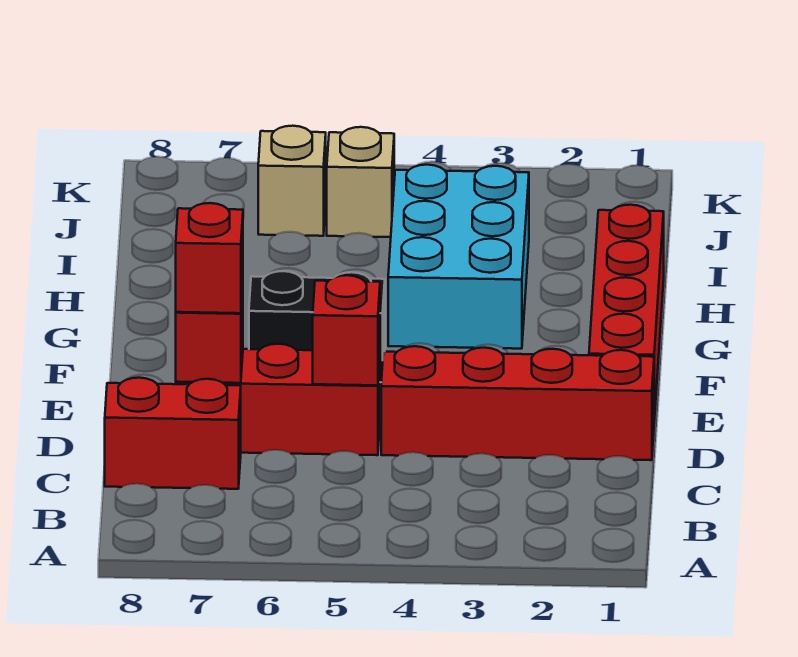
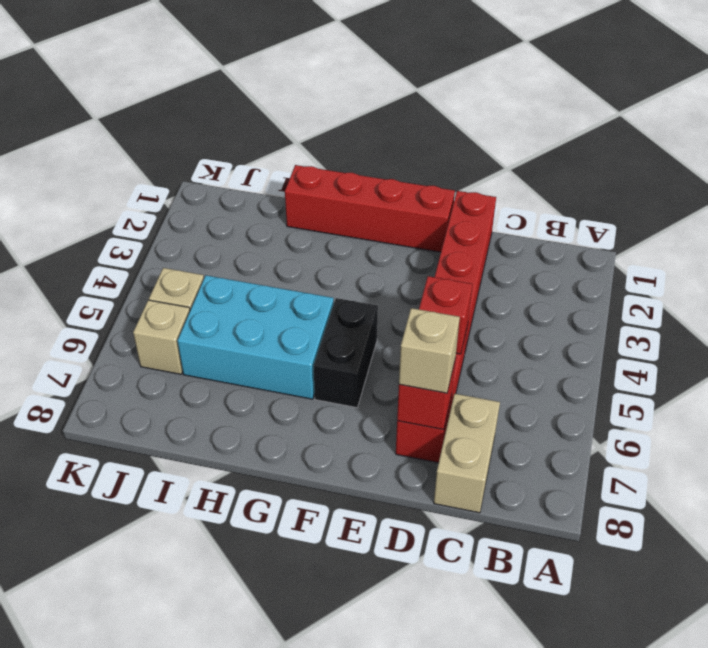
red brick C7:C8 level 1 -> tan brick C7:C8 level 1
red brick D7 level 3 -> tan brick D7 level 3
cyan brick G3:I4 level 1 -> cyan brick G5:I6 level 1

